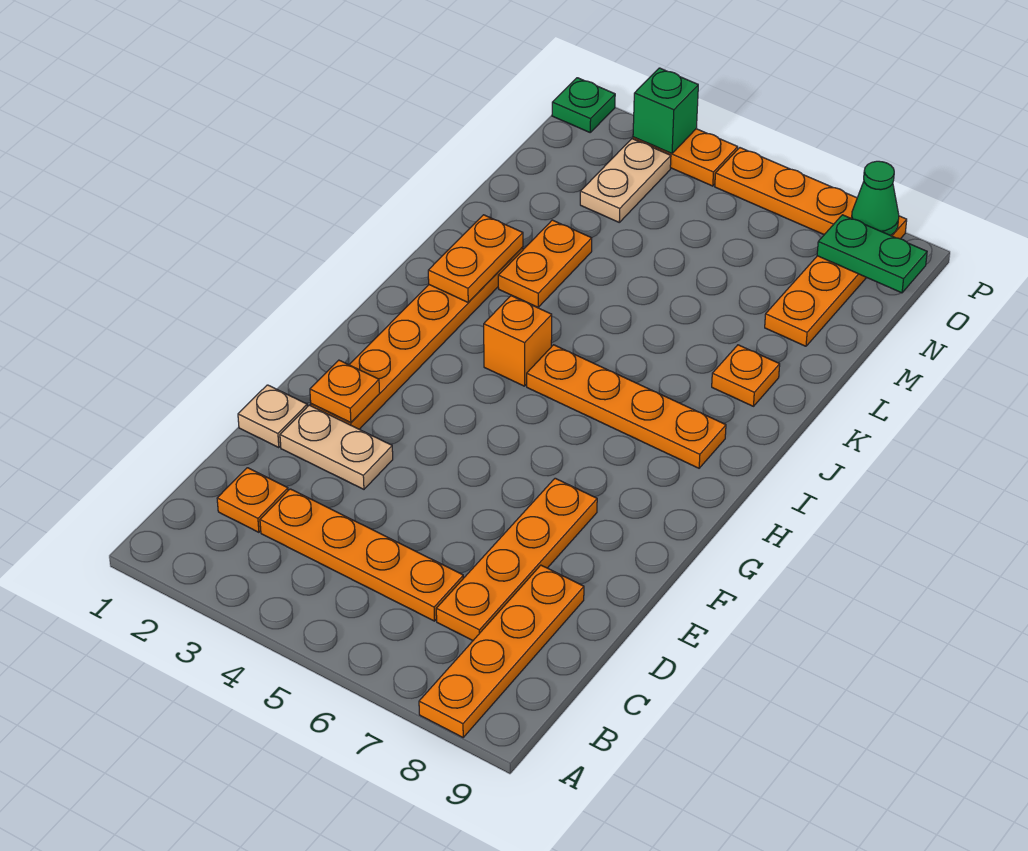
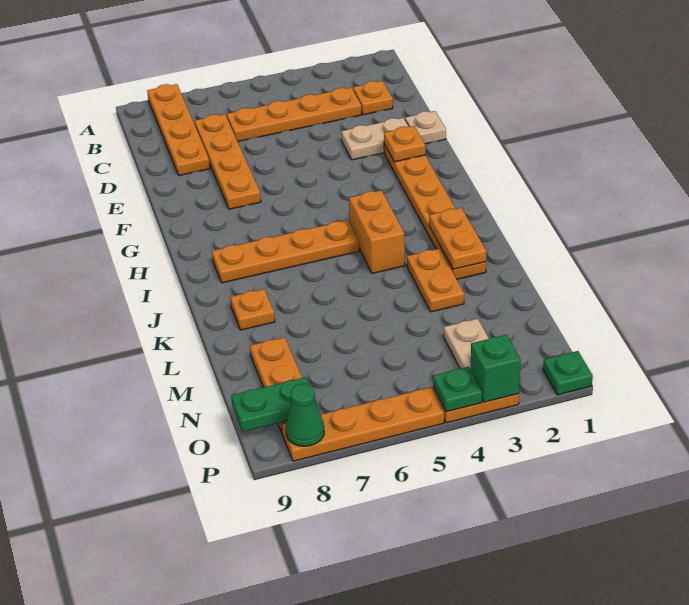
orange brick I4 level 1 -> orange brick I4:J4 level 1
none -> green plate P4 level 2

